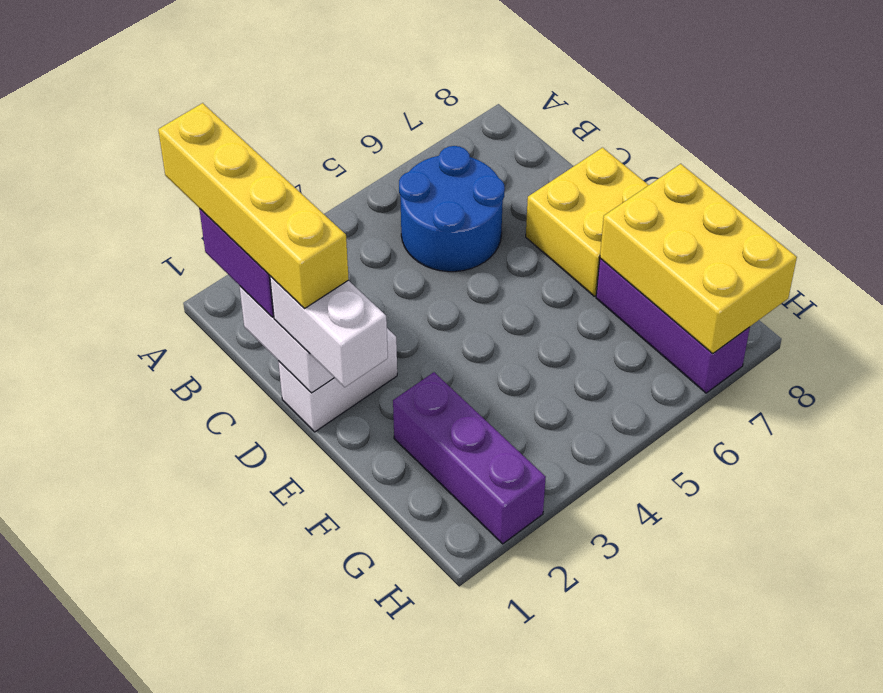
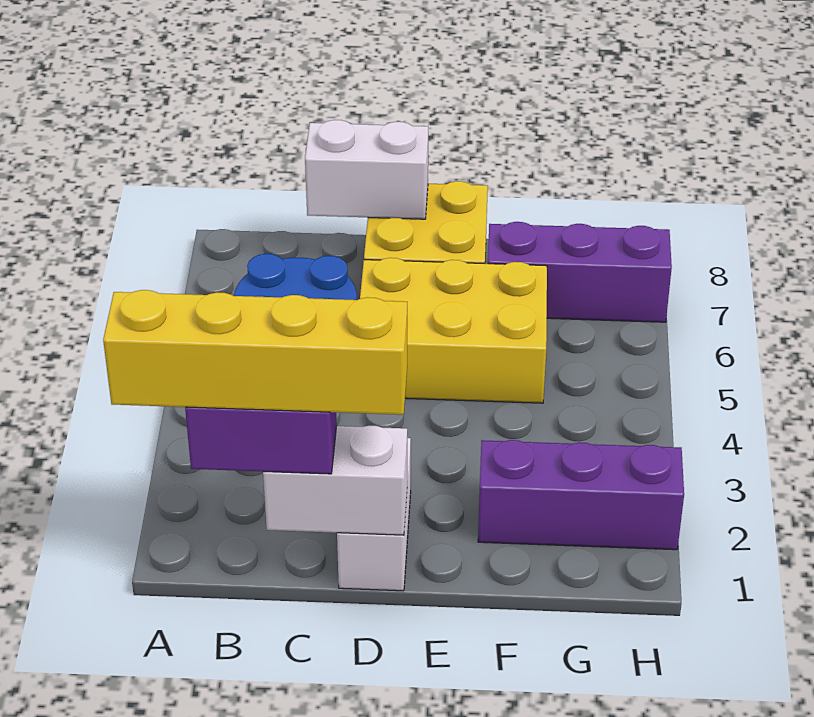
white brick D1:E1 level 3 -> white brick C8:D8 level 2
yellow brick F7:H8 level 2 -> yellow brick D5:F6 level 1

